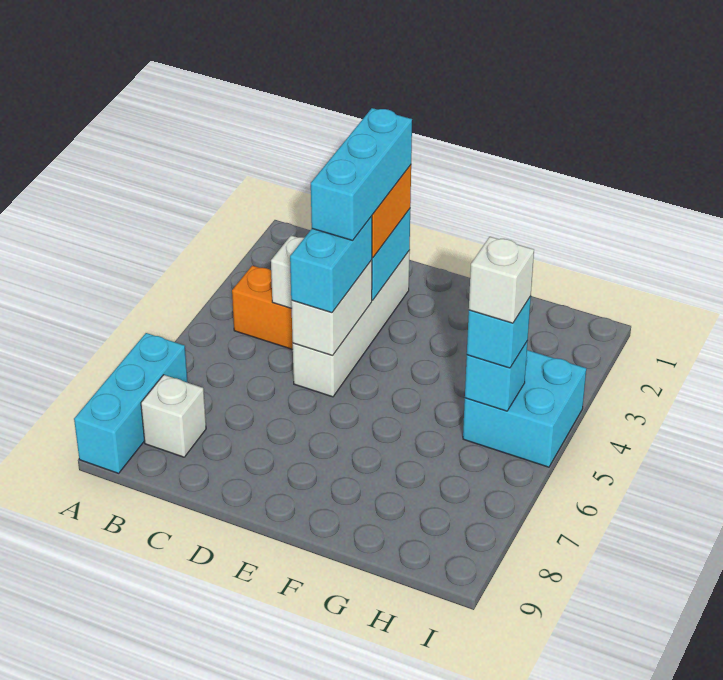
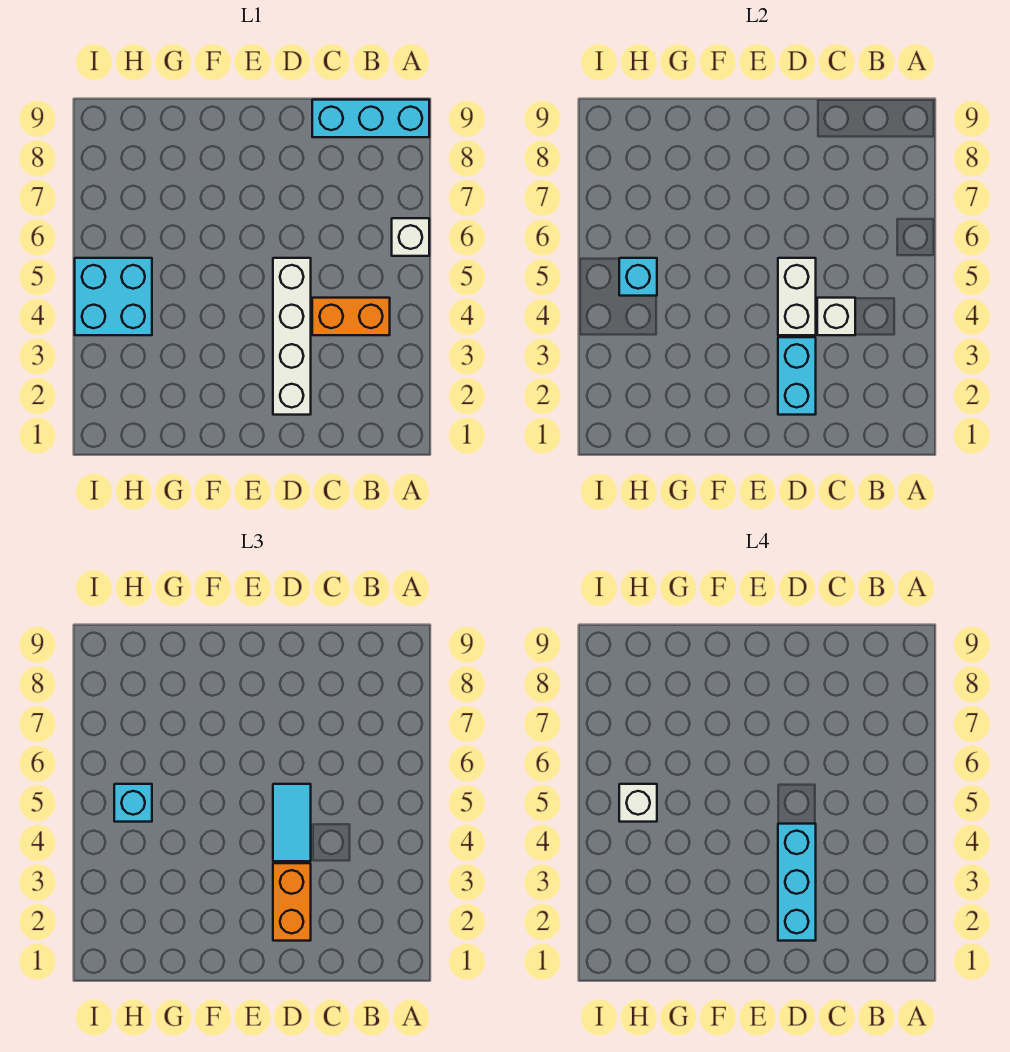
cyan brick A7:A9 level 1 -> cyan brick A9:C9 level 1
white brick B8 level 1 -> white brick A6 level 1
cyan brick D4:D5 level 3 -> cyan tile D4:D5 level 3

